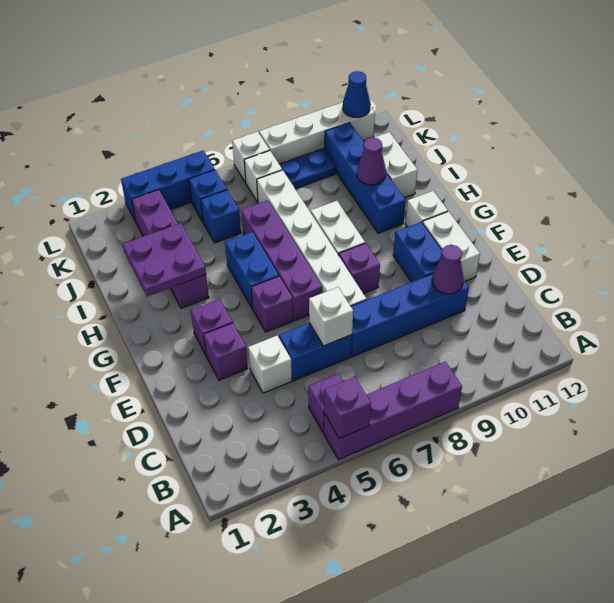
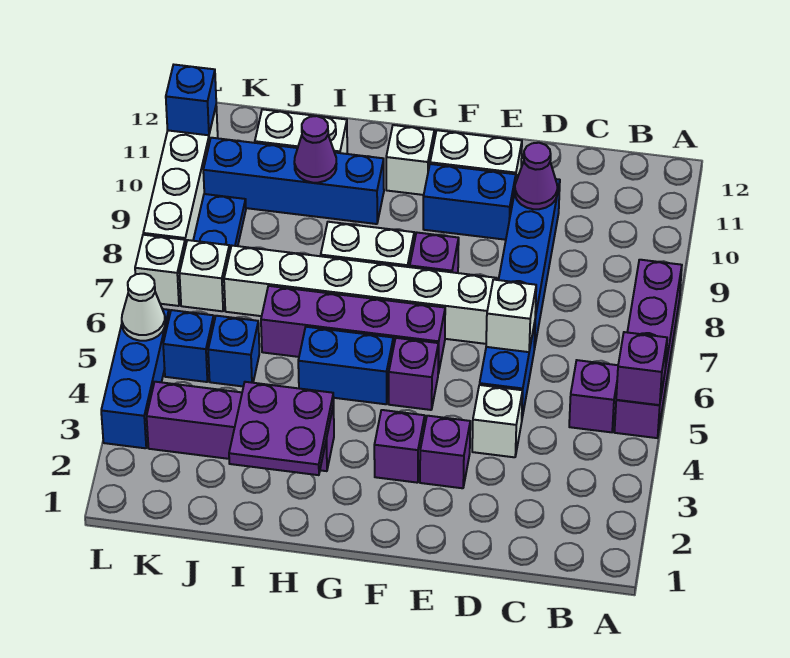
none -> white cone L5 level 2
blue cone L11 level 2 -> blue brick L11 level 2

